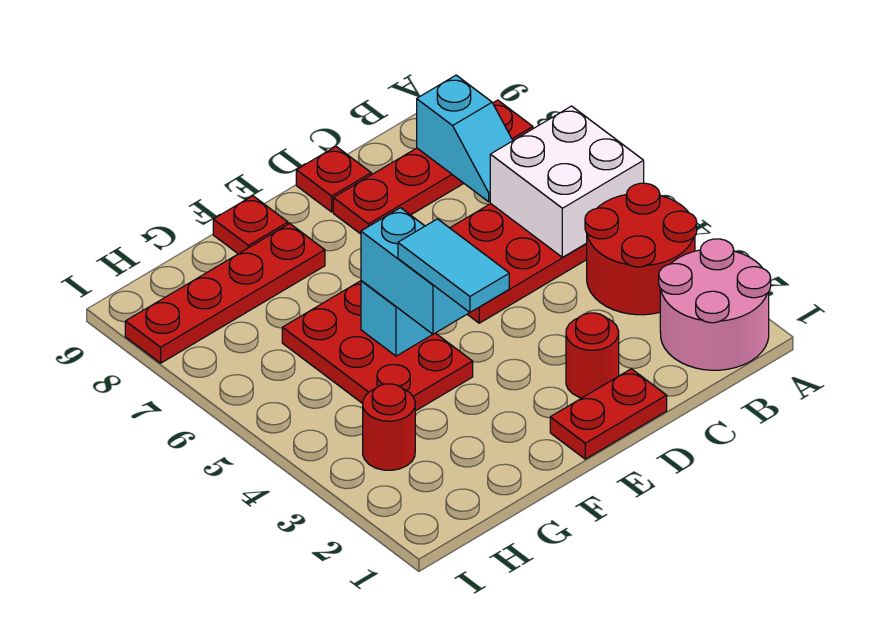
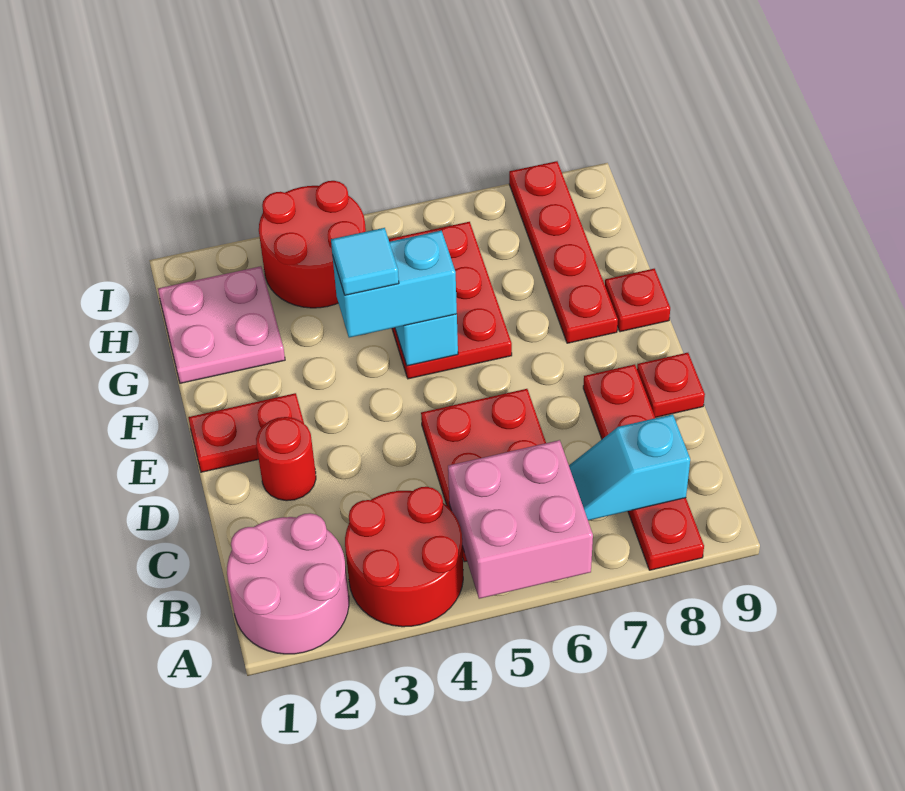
white brick A5:B6 level 2 -> pink brick A5:B6 level 2
red plate D1:E1 level 1 -> red plate E1:E2 level 1
cyan tile F3:F4 level 4 -> cyan tile F4 level 4
red plate F4:G6 level 1 -> red plate F5:H6 level 1
none -> pink plate G1:H2 level 1
red round brick H3 level 1 -> red round brick H3:I4 level 1

